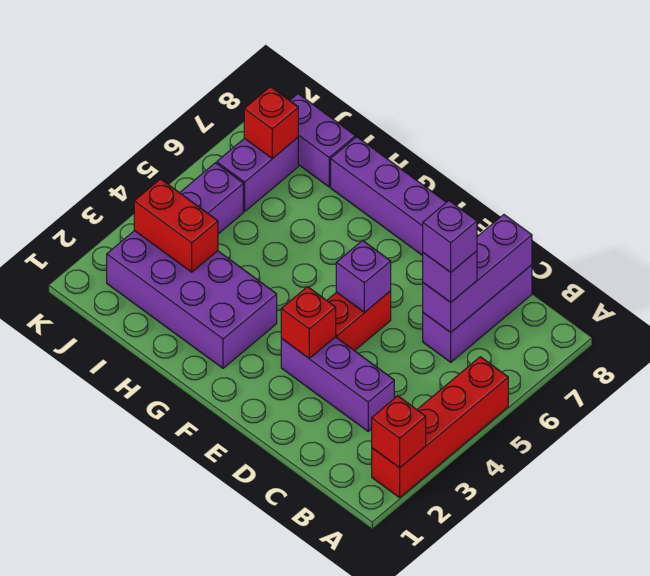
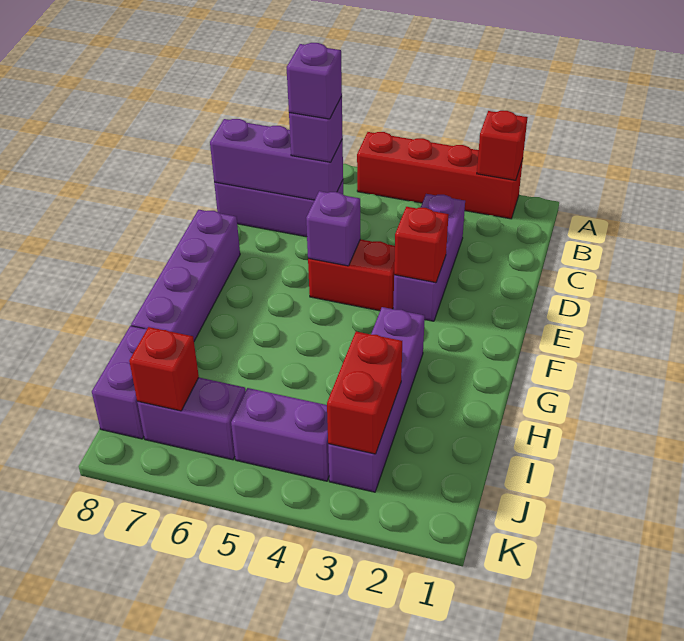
purple brick G2:J3 level 1 -> purple brick G3:J3 level 1

